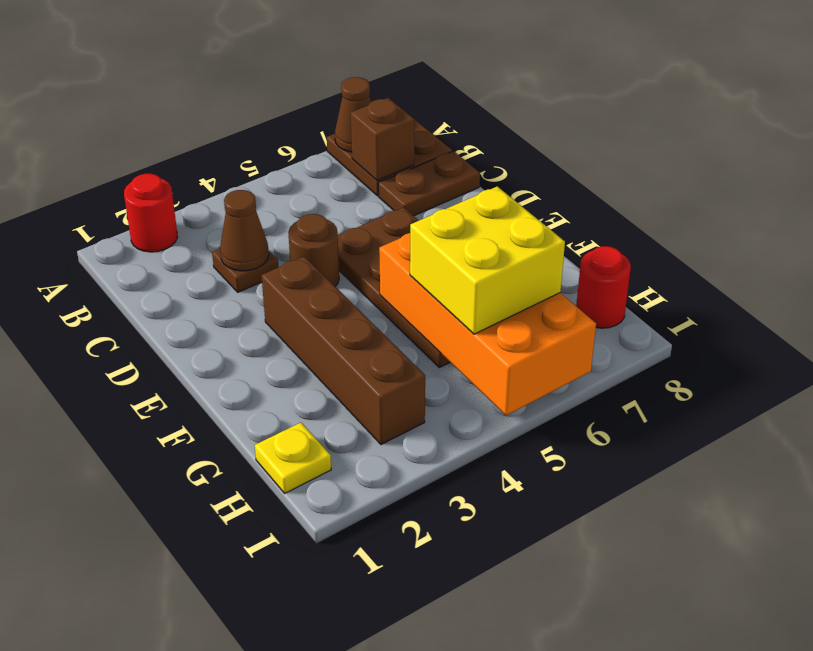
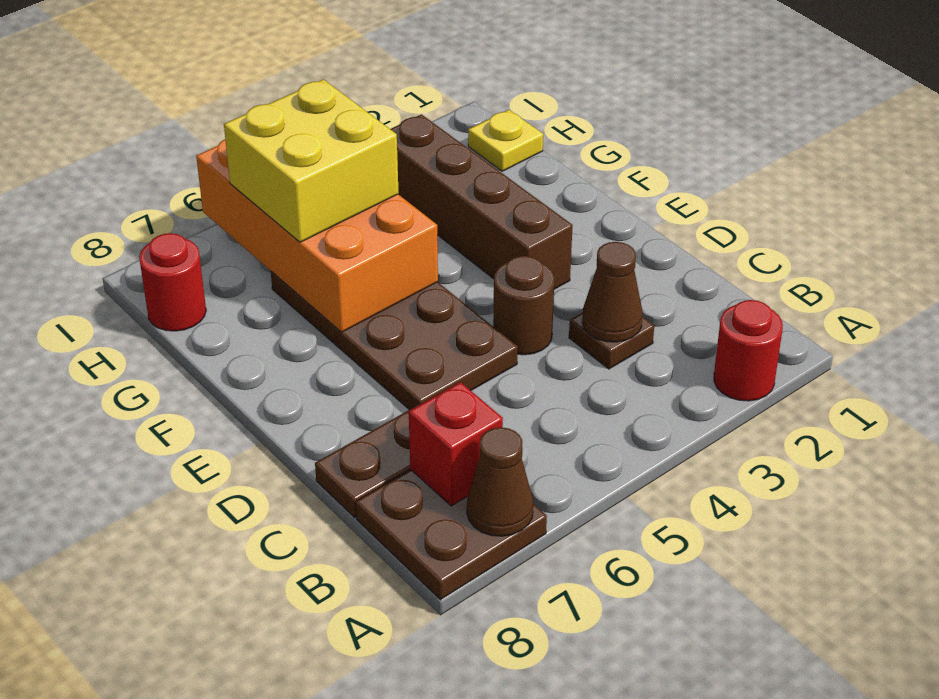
brown brick B7 level 2 -> red brick B7 level 2

